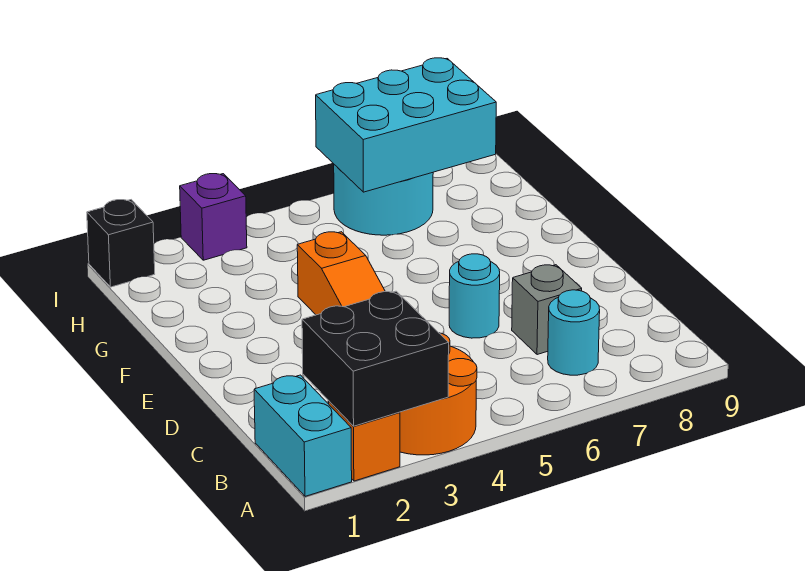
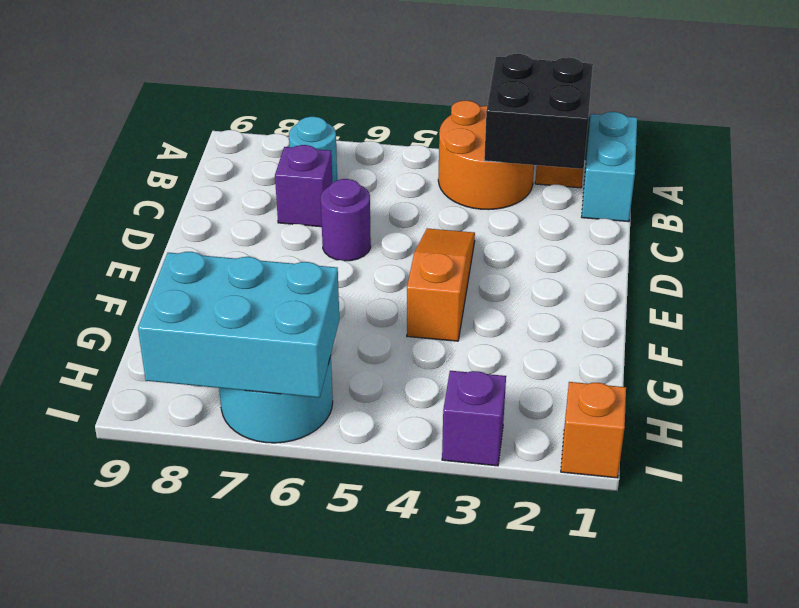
grey brick C7 level 1 -> purple brick C7 level 1
cyan round brick D6 level 1 -> purple round brick D6 level 1
black brick I1 level 1 -> orange brick I1 level 1

